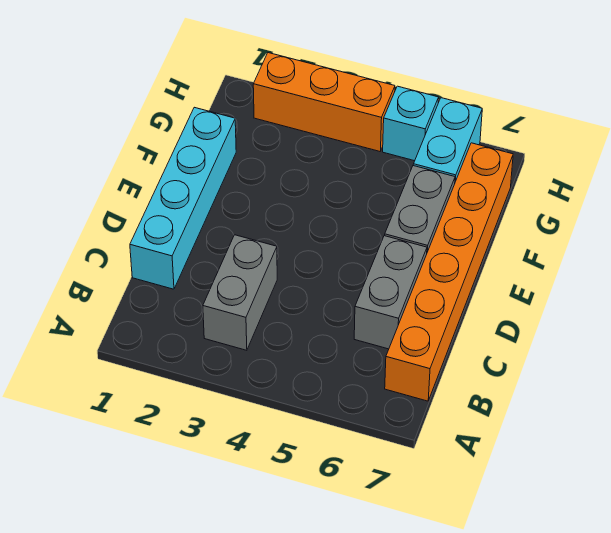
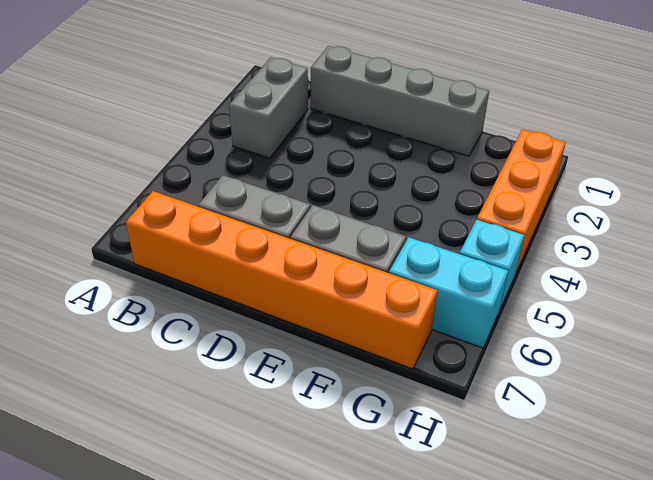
grey brick B3:C3 level 1 -> grey brick B2:B3 level 1
cyan brick C1:F1 level 1 -> grey brick C1:F1 level 1

